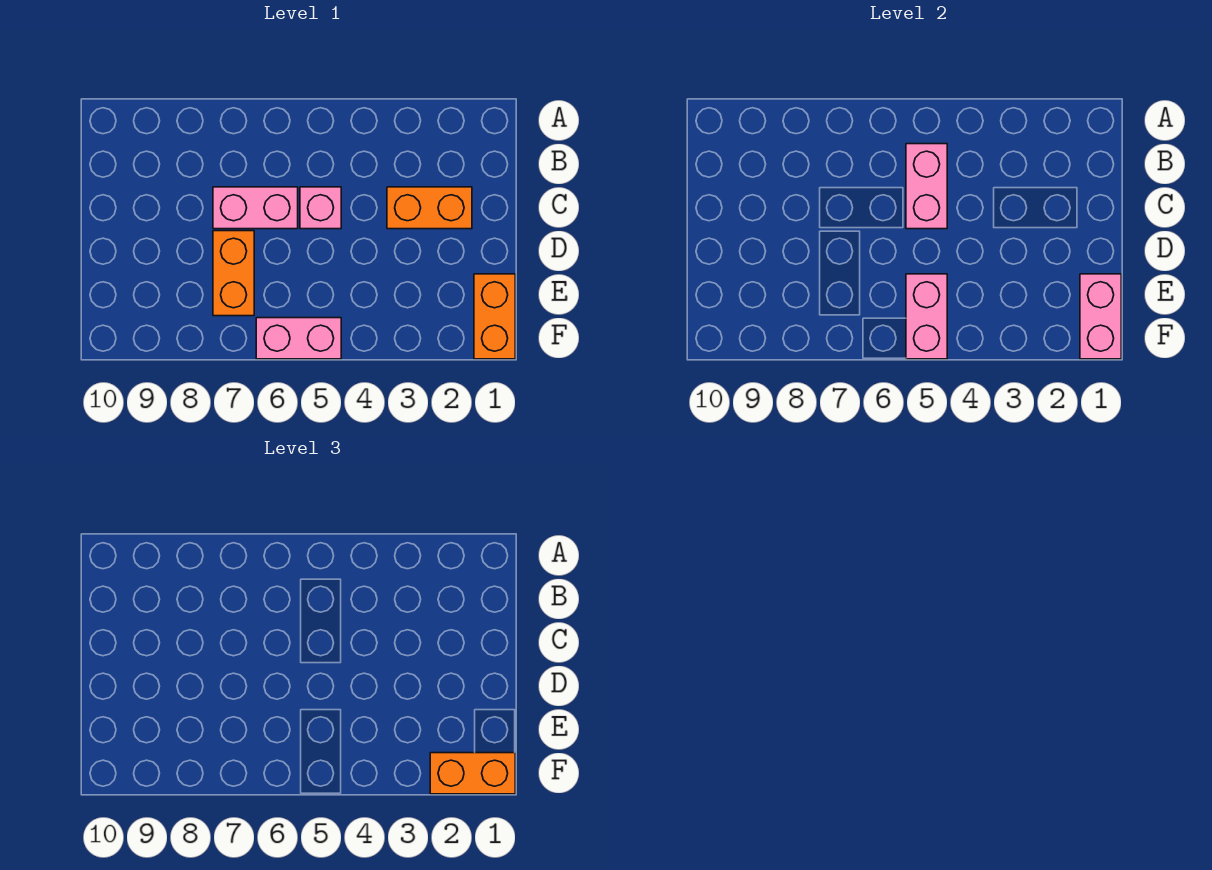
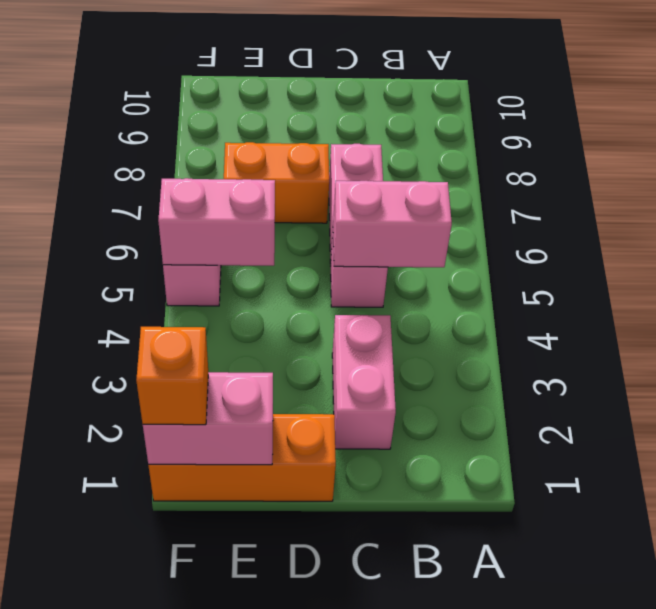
orange brick C2:C3 level 1 -> pink brick C2:C3 level 1
orange brick E1:F1 level 1 -> orange brick D1:F1 level 1
orange brick F1:F2 level 3 -> orange brick F1 level 3

